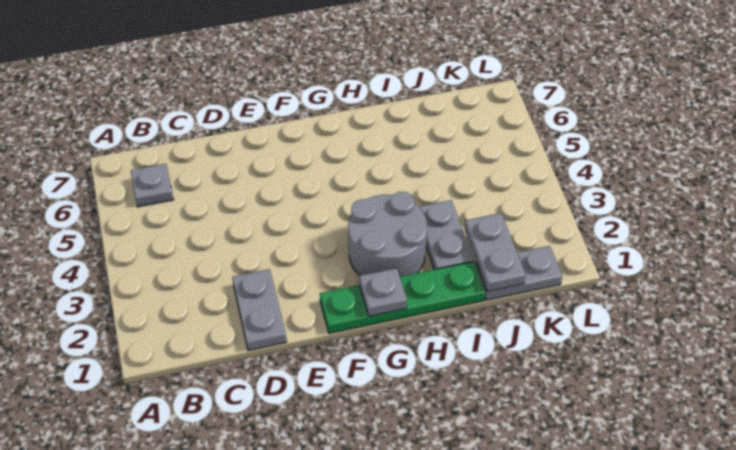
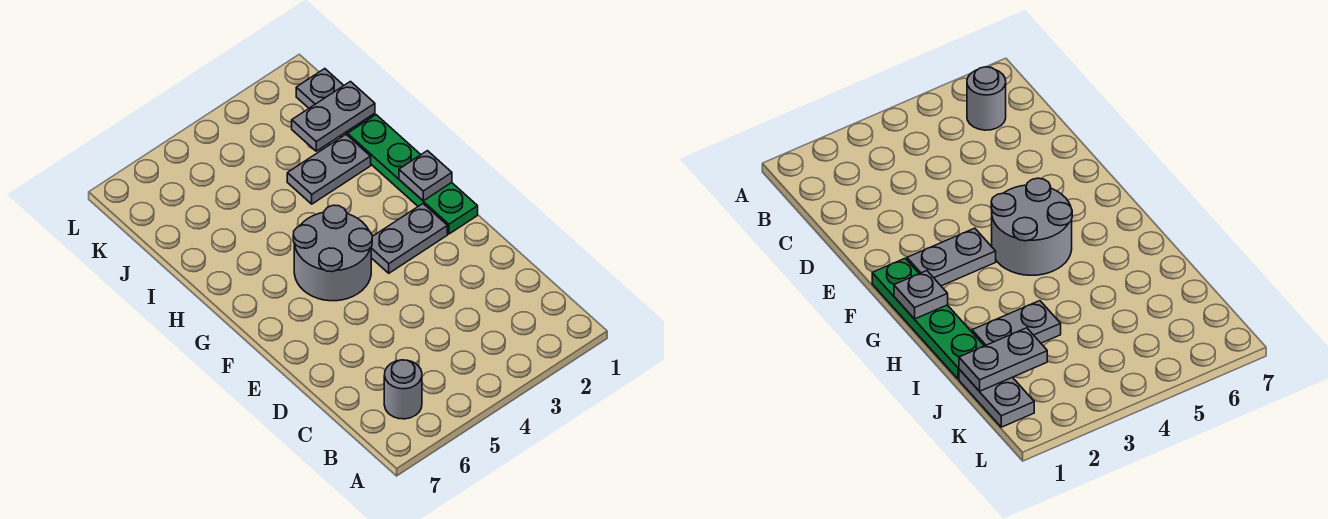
grey plate B6 level 1 -> grey round brick B6 level 1
grey plate D1:D2 level 1 -> grey plate F2:F3 level 1
grey round brick G2:H3 level 1 -> grey round brick F4:G5 level 1

